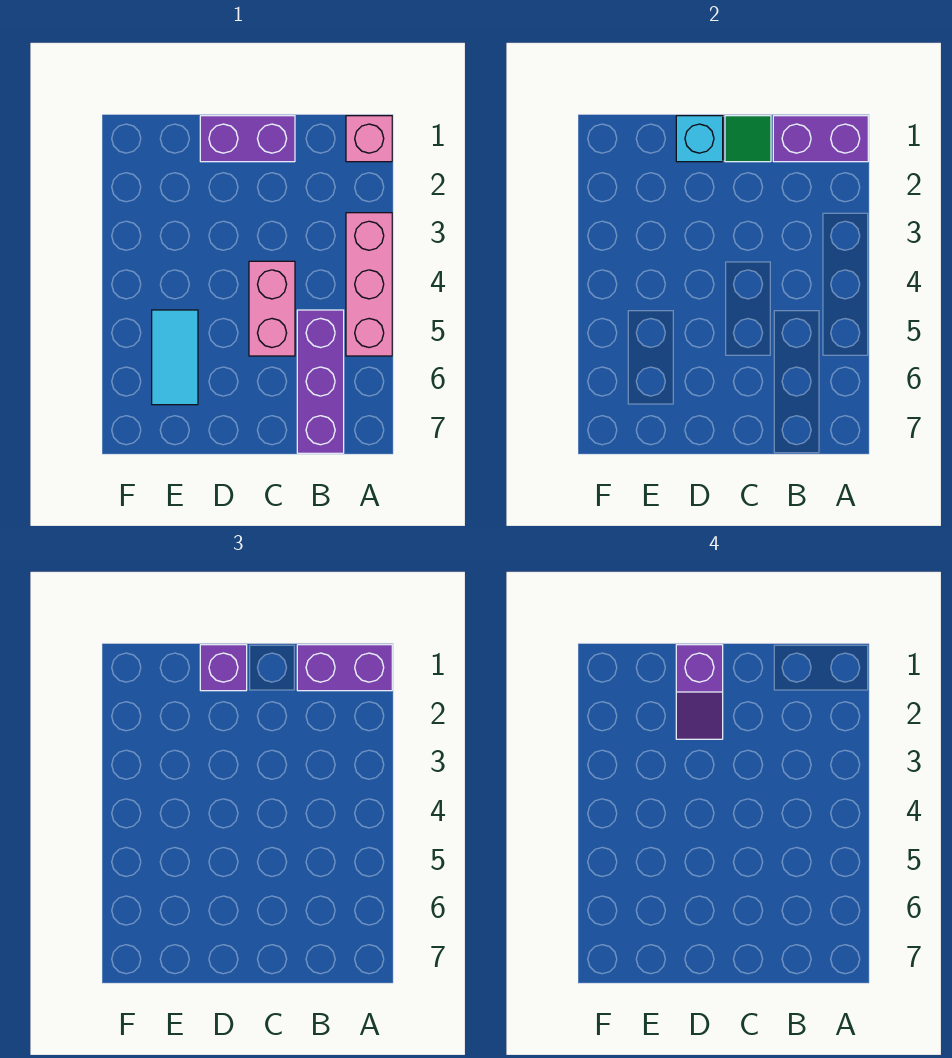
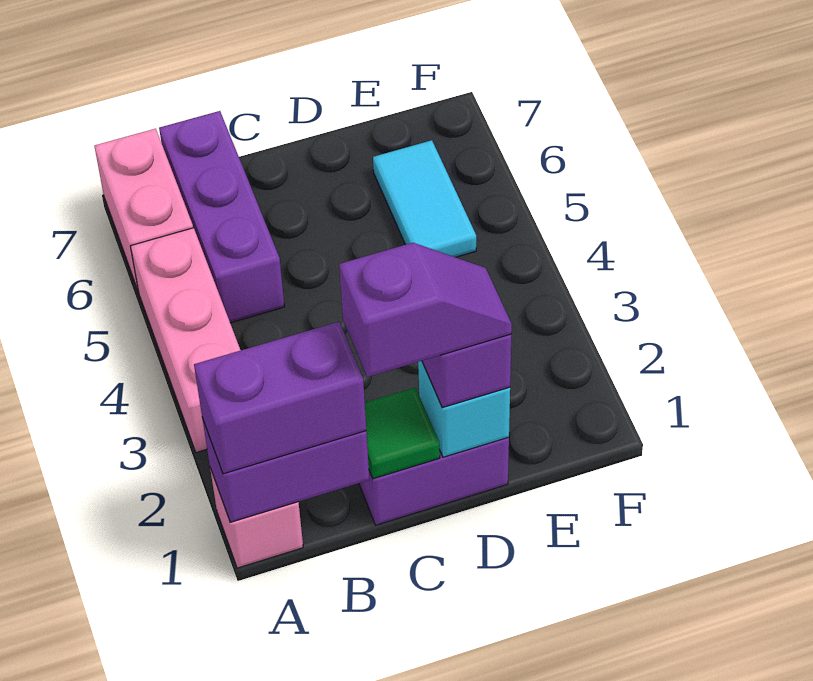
pink brick C4:C5 level 1 -> pink brick A6:A7 level 1
purple slope D1:D2 level 4 top 1 -> purple slope C1:D1 level 4 top C

